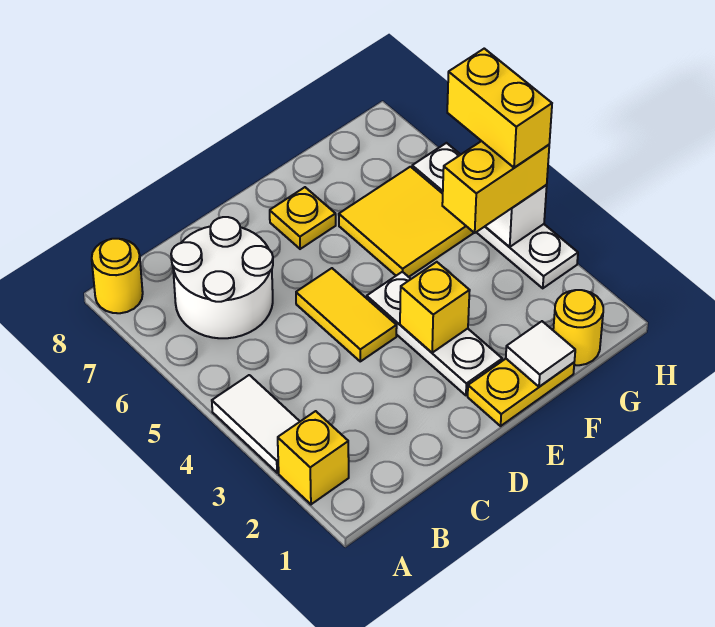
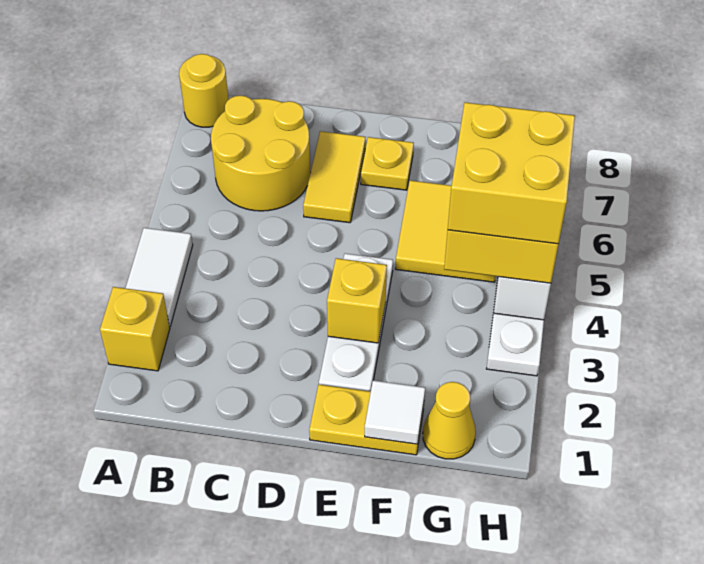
white round brick B6:C7 level 1 -> yellow round brick B6:C7 level 1
yellow tile D4:D5 level 1 -> yellow tile D6:D7 level 1
yellow round brick G1 level 1 -> yellow cone G1 level 1
yellow brick H4:H5 level 4 -> yellow brick G4:H5 level 4

